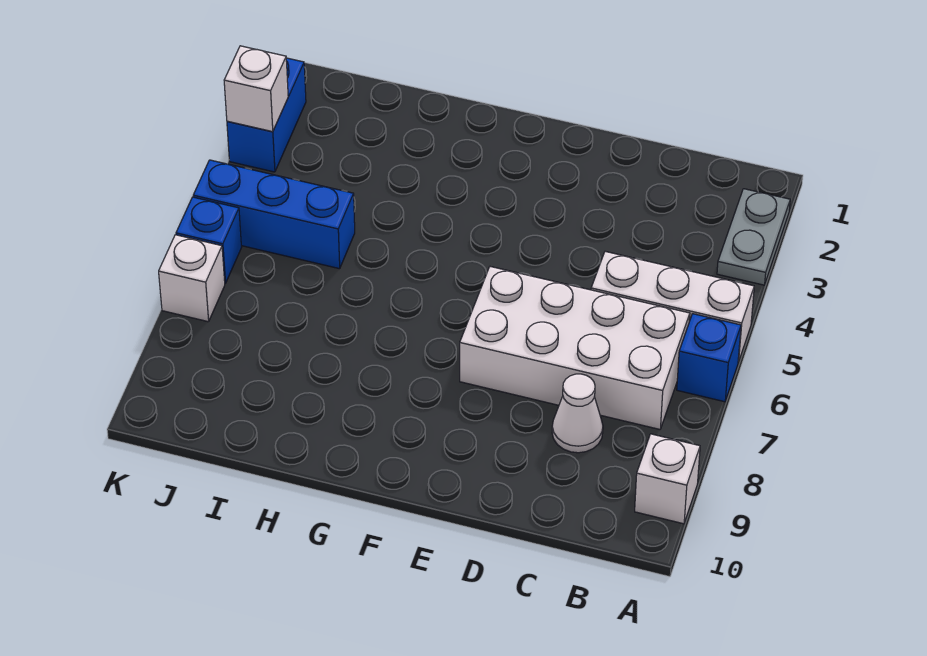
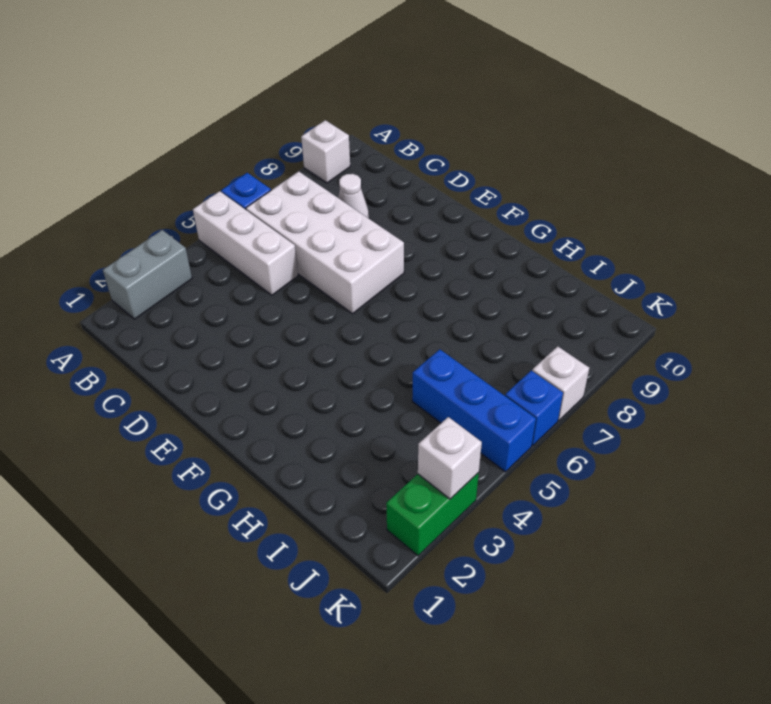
grey plate A2:A3 level 1 -> grey brick A2:A3 level 1
blue brick K2:K3 level 1 -> green brick K2:K3 level 1

